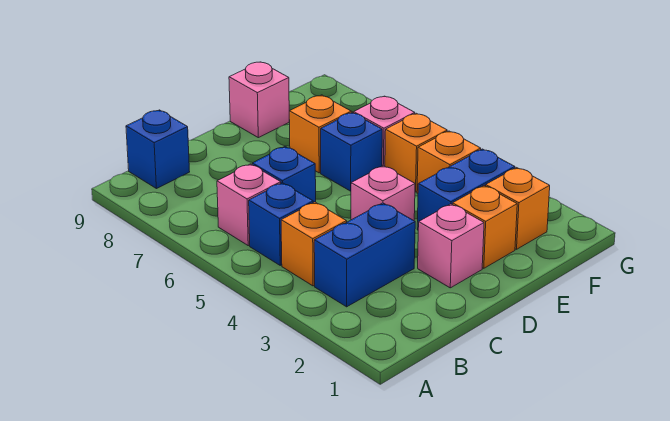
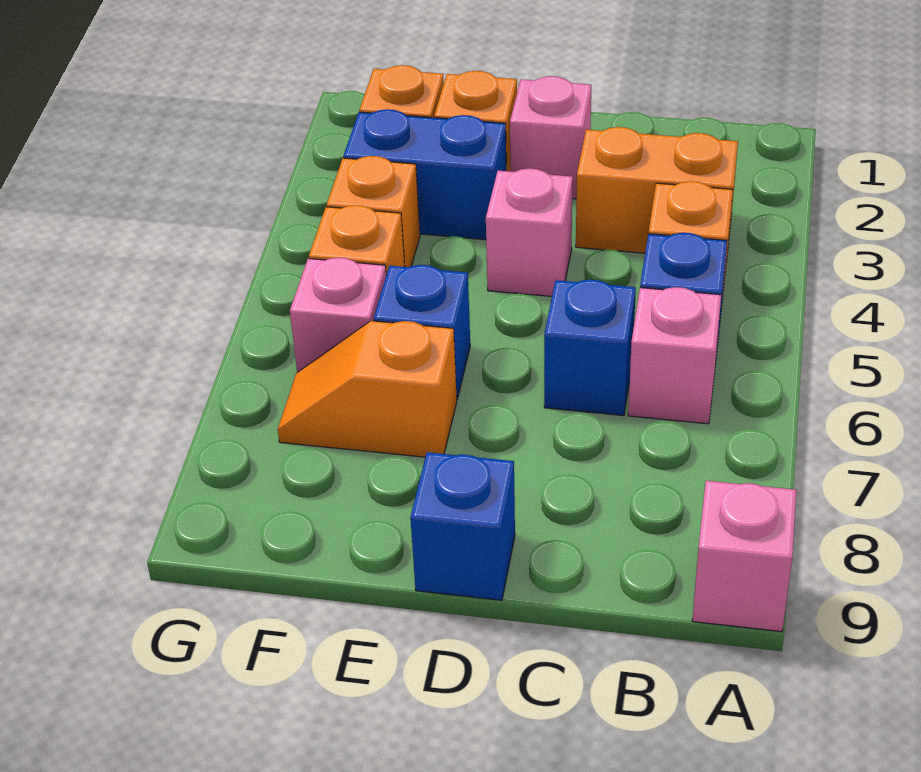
blue brick B3:C3 level 1 -> orange brick B3:C3 level 1
blue brick B9 level 1 -> blue brick D9 level 1
pink brick E9 level 1 -> pink brick A9 level 1

